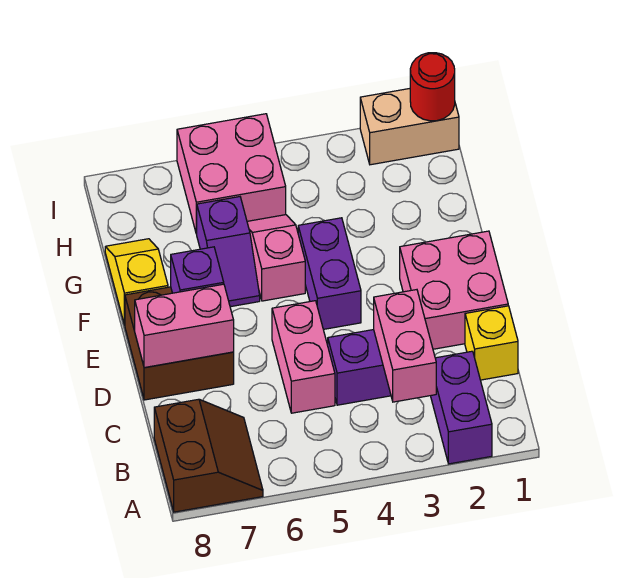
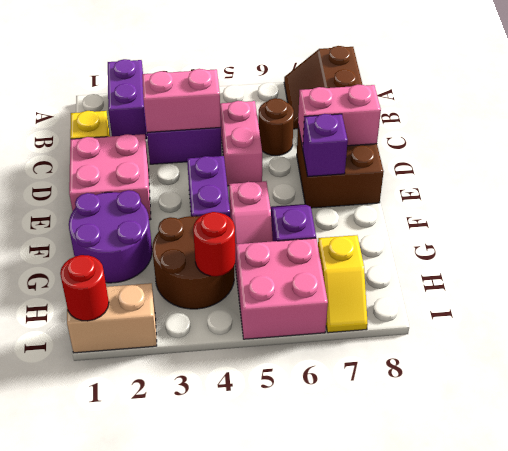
pink brick B3:C3 level 2 -> pink brick C3:C4 level 2
none -> brown round brick C6 level 1
none -> purple round brick F1:G2 level 1
yellow slope F8:G8 level 1 top F -> yellow slope H7:I7 level 1 top H
none -> brown round brick G3:H4 level 1
none -> red round brick H4 level 2

